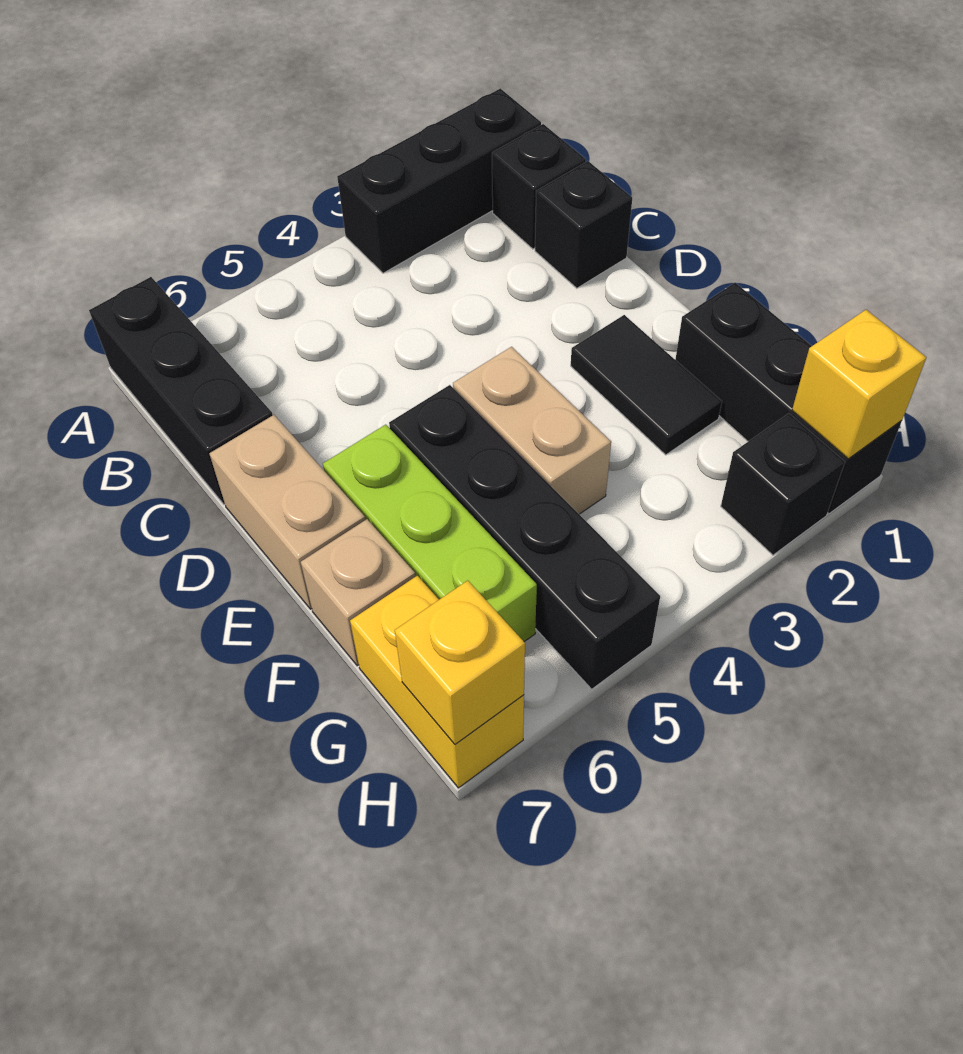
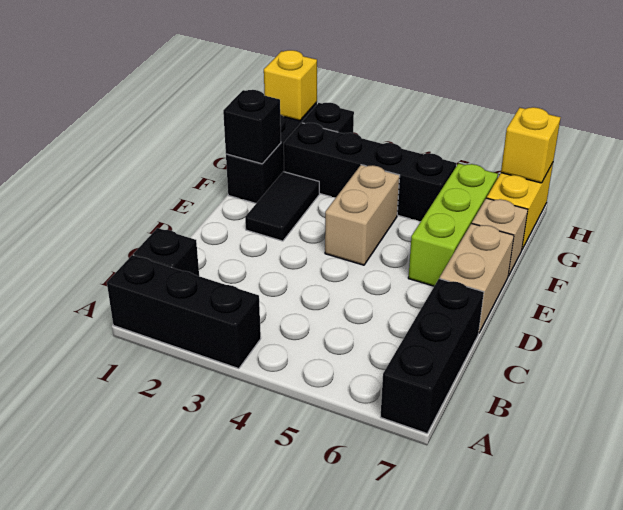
black brick C1 level 1 -> black brick F1 level 2
black brick E5:H5 level 1 -> black brick G2:G5 level 1

